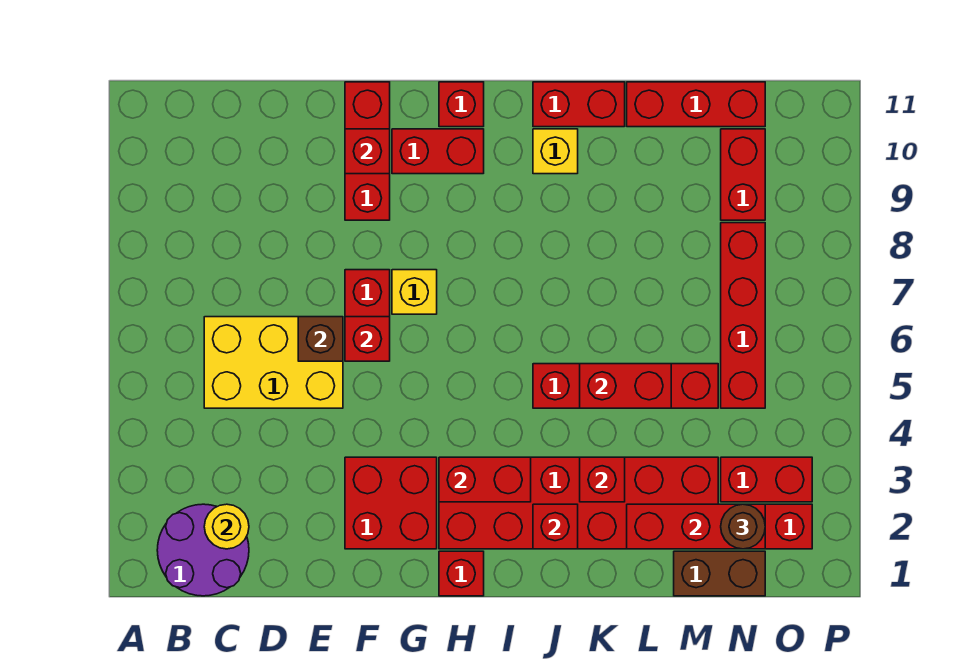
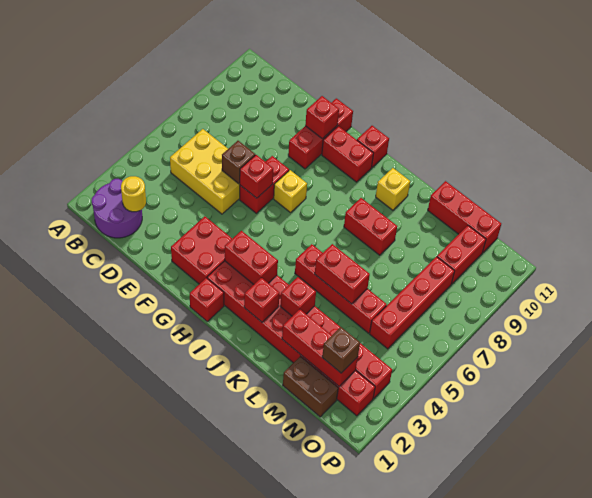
red brick J11:K11 level 1 -> red brick J8:K8 level 1
brown round brick N2 level 3 -> brown brick N2 level 3

